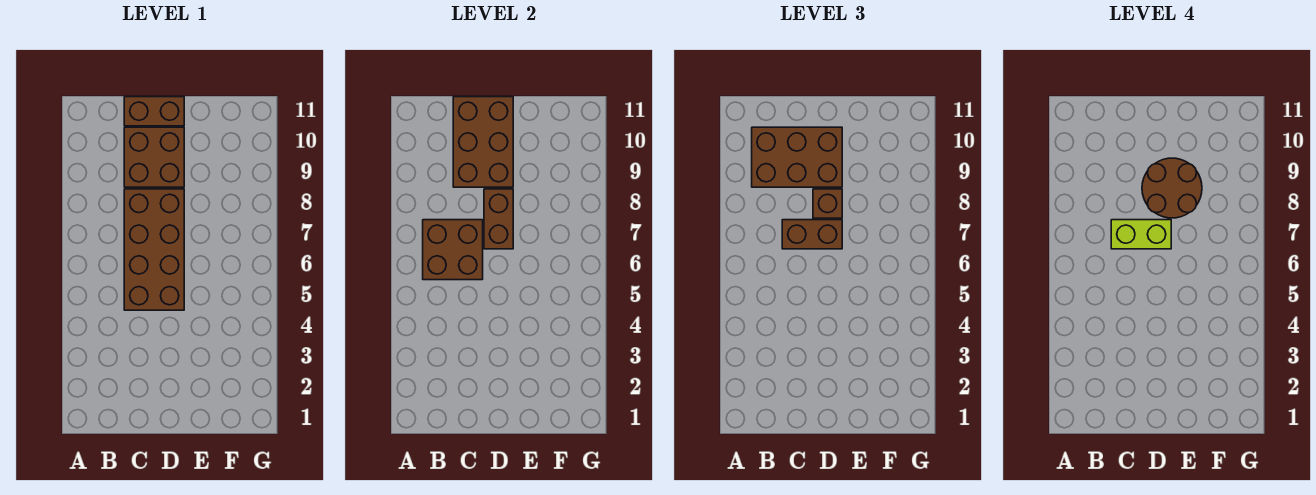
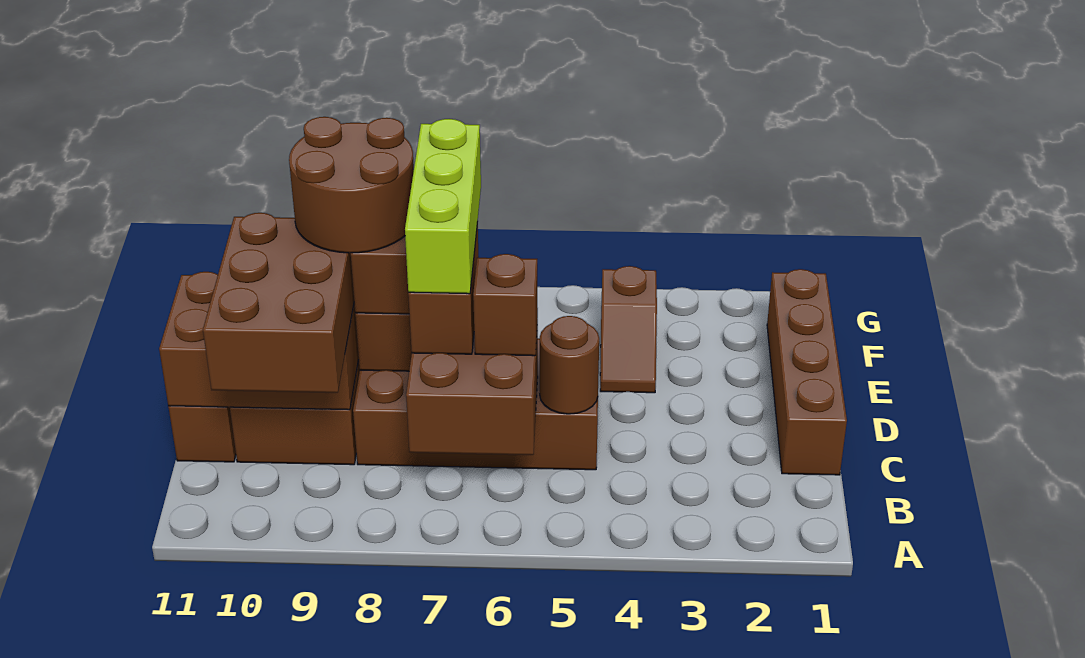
none -> brown brick C1:F1 level 1
none -> brown round brick C5 level 2
none -> brown brick C6 level 3
lime brick C7:D7 level 4 -> lime brick C7:E7 level 4
none -> brown slope E4:F4 level 1 top F

